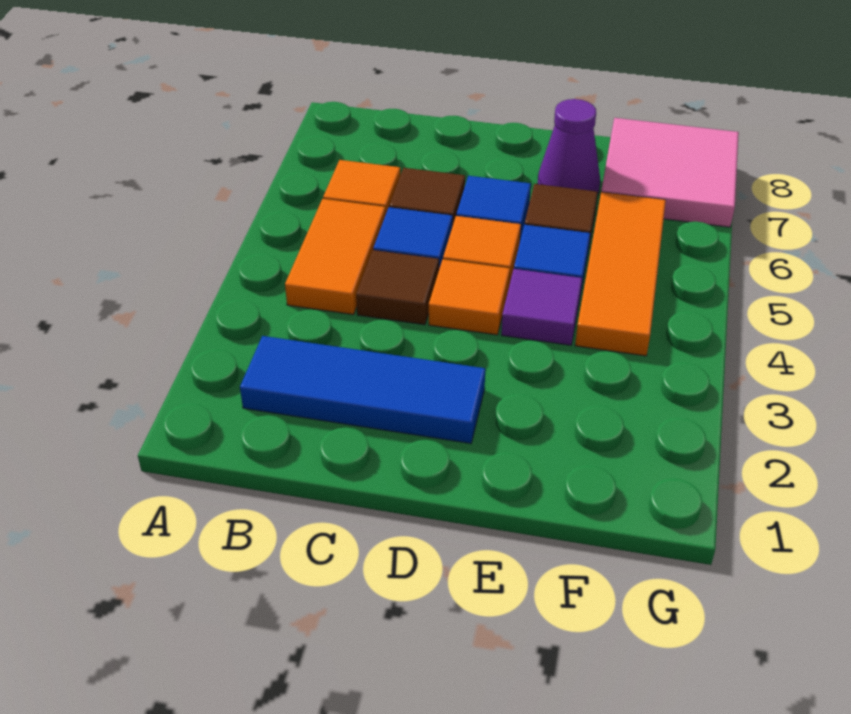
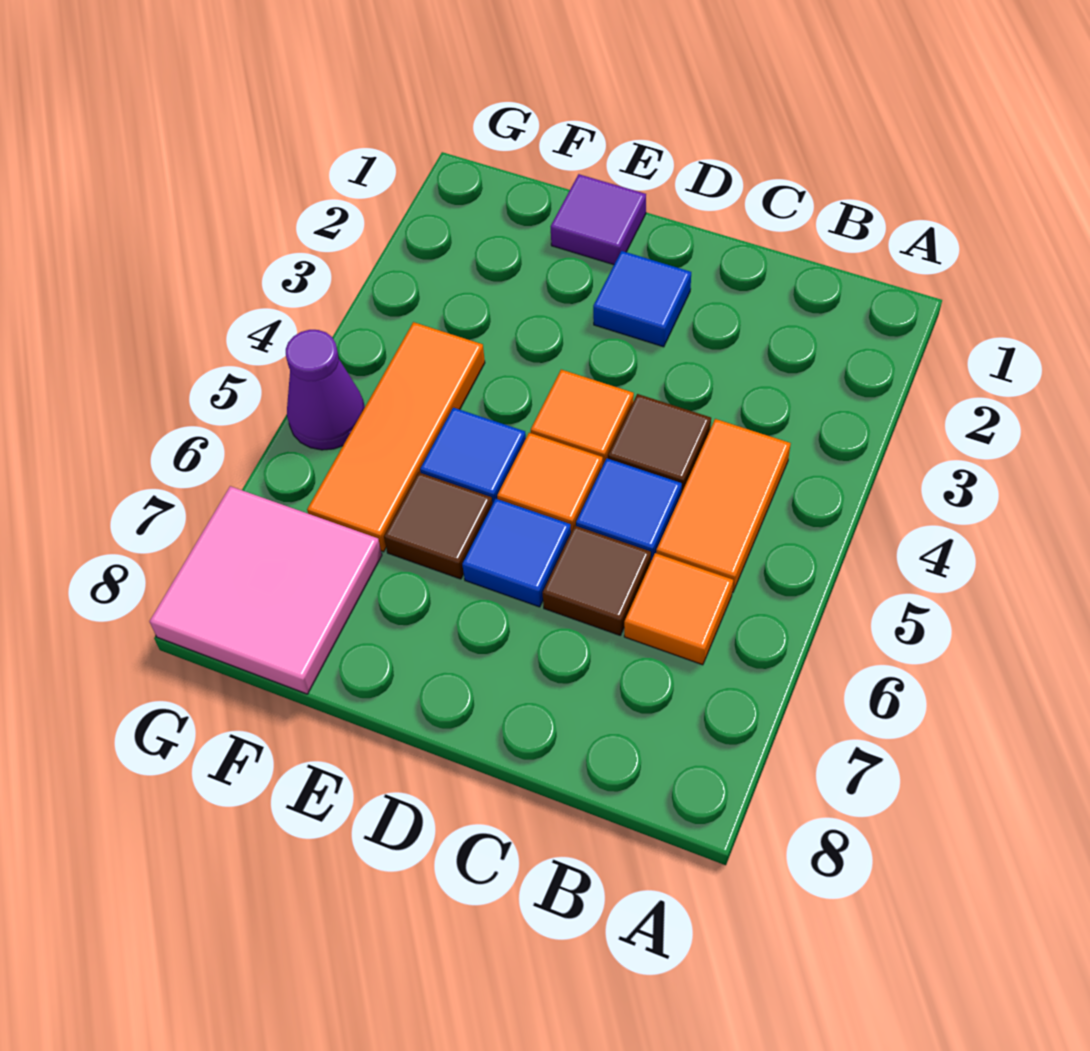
blue tile B2:D2 level 1 -> blue tile D2 level 1
purple tile E4 level 1 -> purple tile E1 level 1
purple cone E7 level 1 -> purple cone G5 level 1

